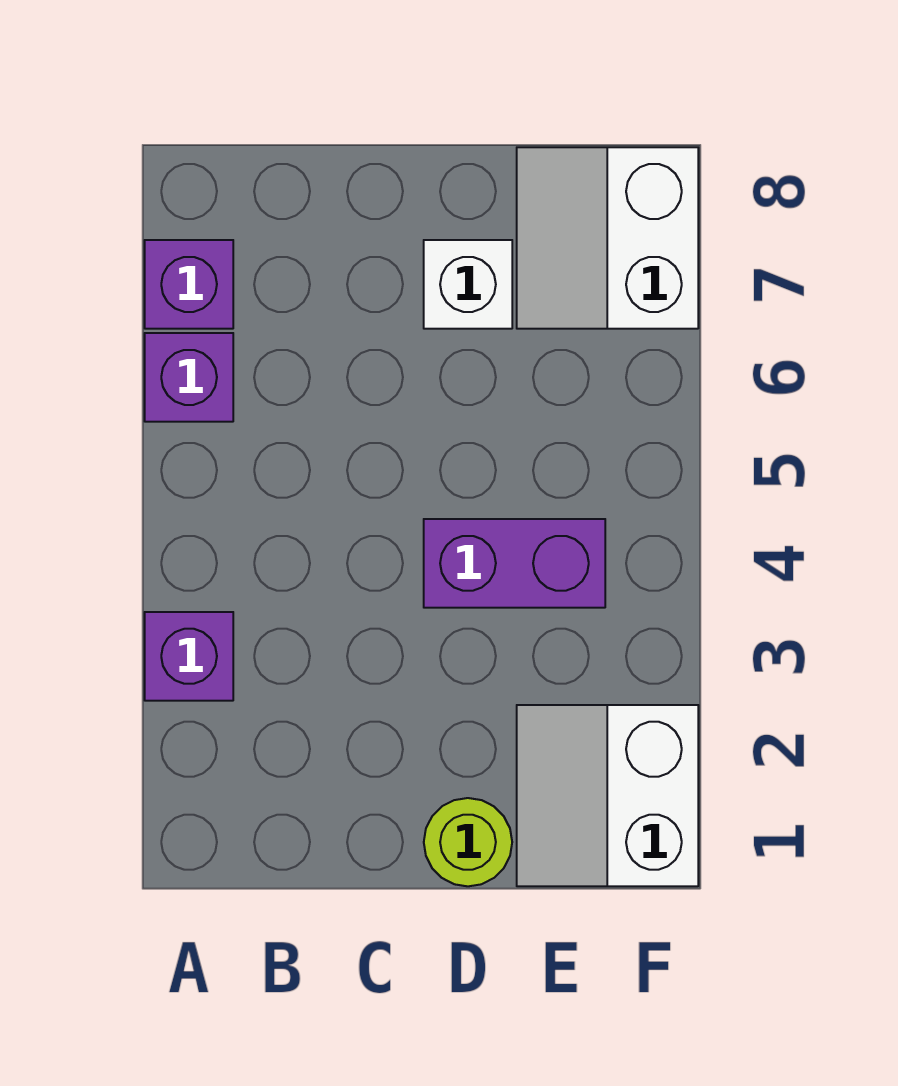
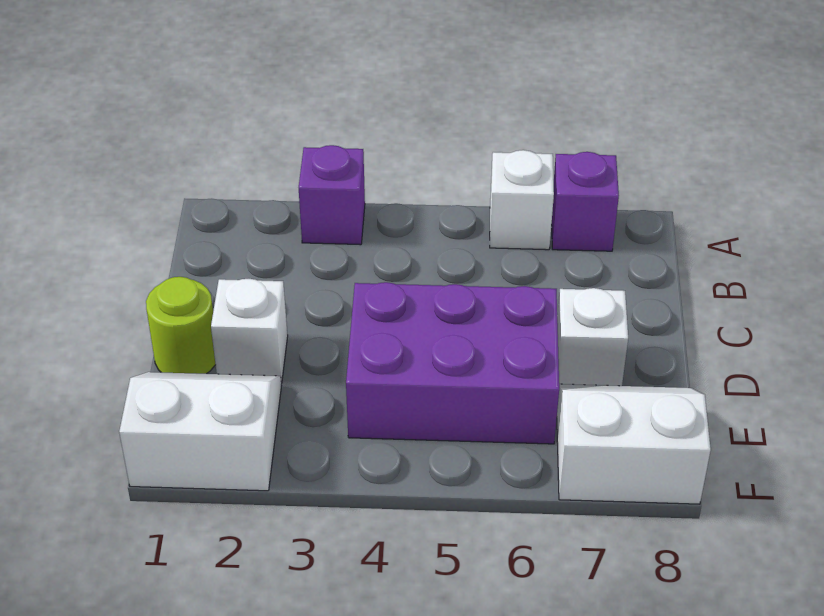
purple brick A6 level 1 -> white brick A6 level 1
none -> white brick D2 level 1
purple brick D4:E4 level 1 -> purple brick D4:E6 level 1

